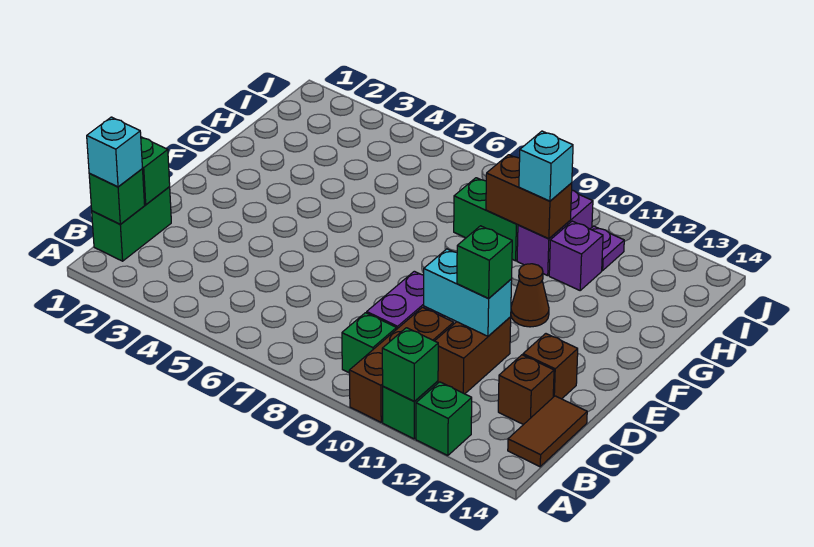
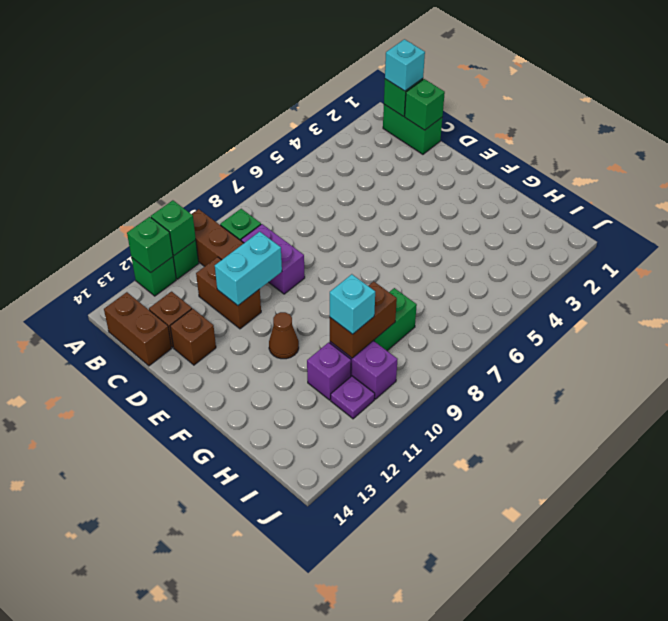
brown tile B14:C14 level 1 -> brown brick B14:C14 level 1
green brick D11 level 3 -> green brick A12 level 2

